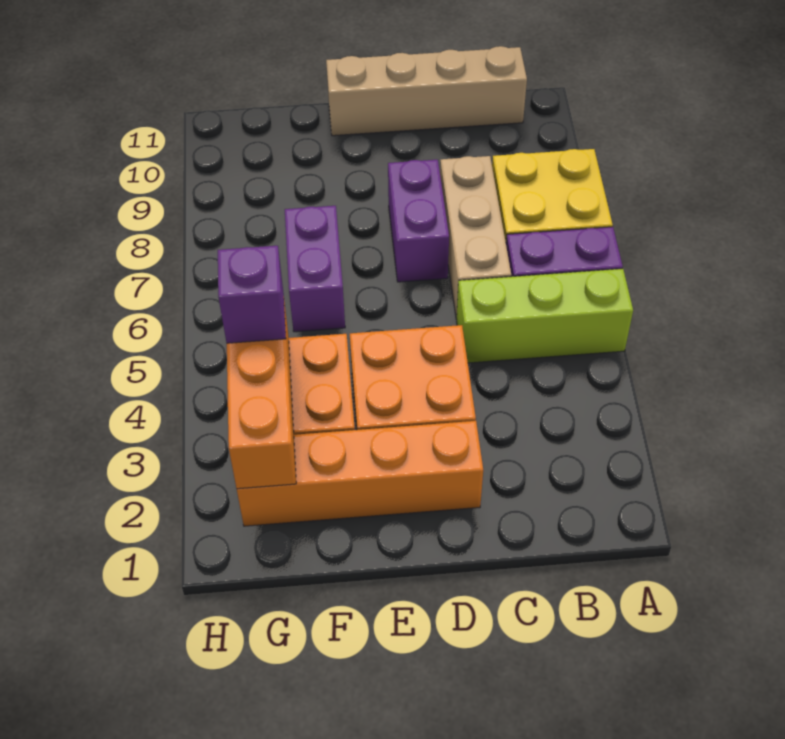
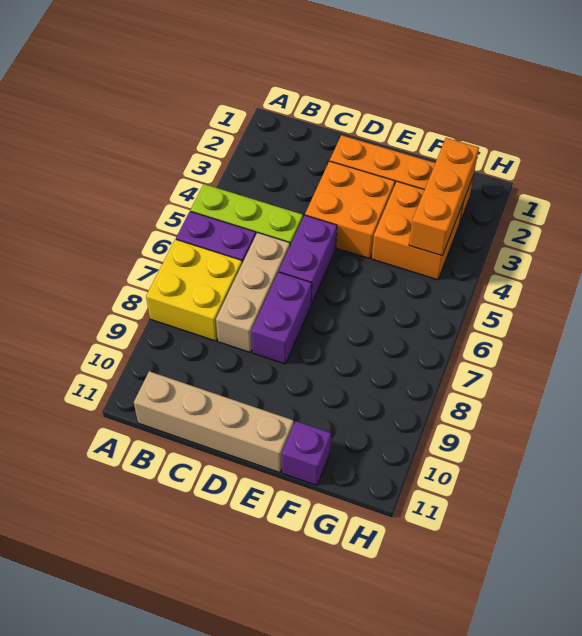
purple brick F6:F7 level 1 -> purple brick D5:D6 level 1
purple brick G4 level 3 -> purple brick F11 level 1

